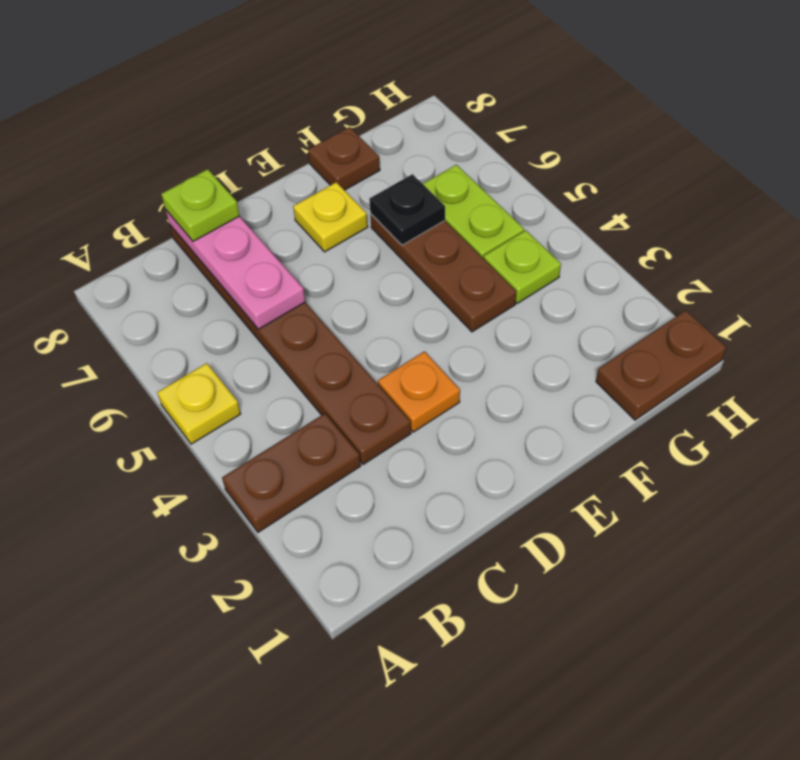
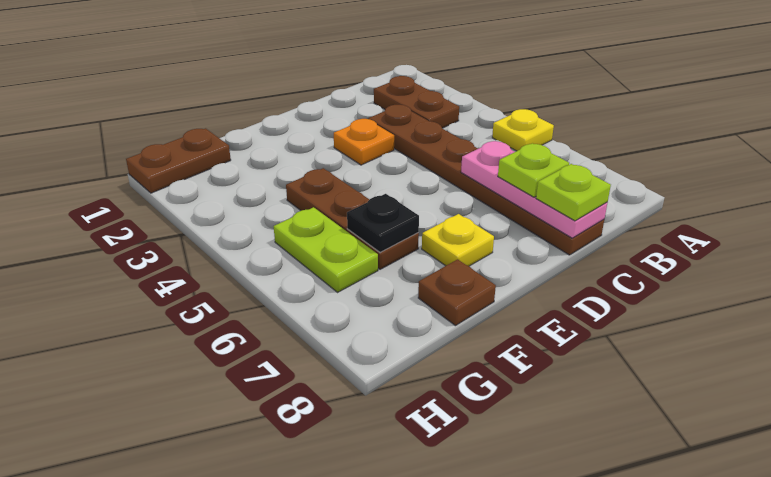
brown plate A3:B3 level 1 -> brown plate B2:B3 level 1
lime plate G4 level 1 -> lime plate C7 level 3

